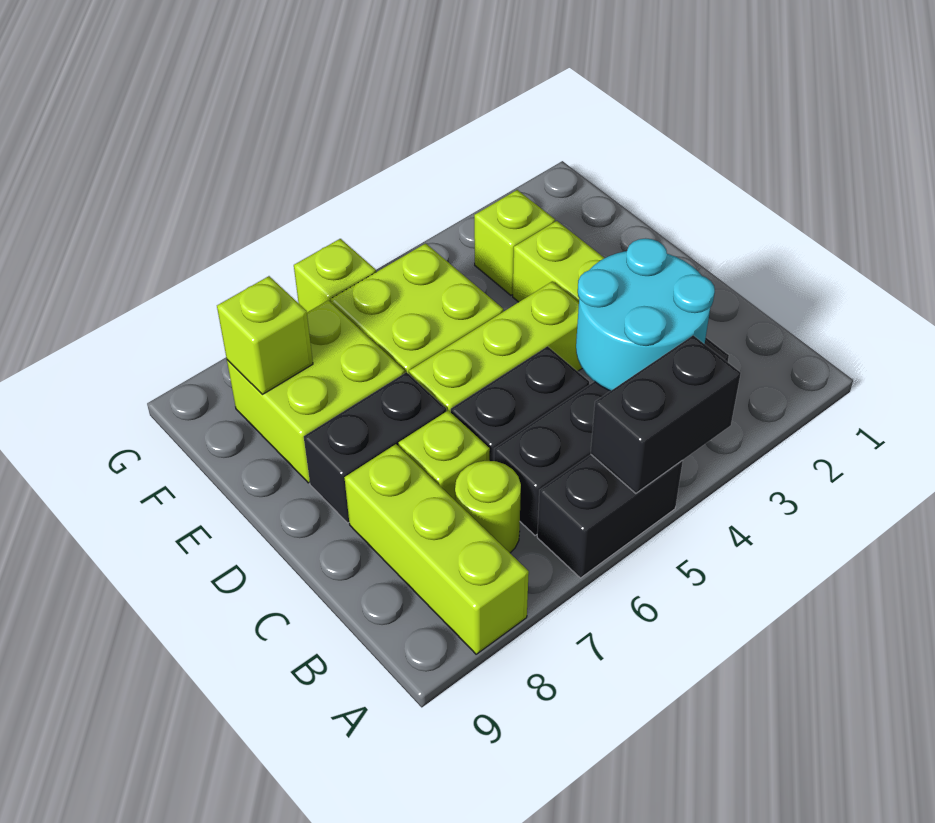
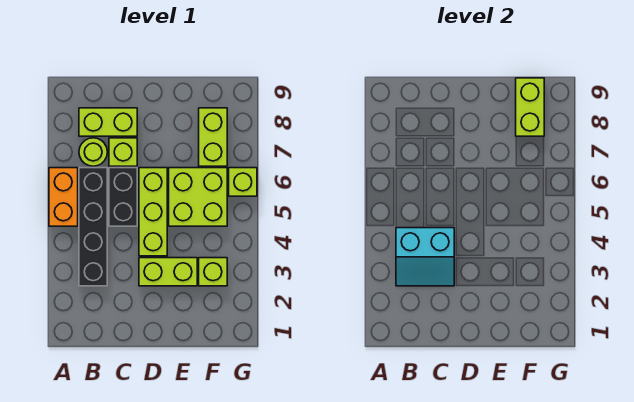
black brick A4:A5 level 2 -> none
black brick A5:A6 level 1 -> orange brick A5:A6 level 1
lime brick A8:C8 level 1 -> lime brick B8:C8 level 1
cyan round brick B3:C4 level 2 -> cyan slope B3:C4 level 2 top 4
black brick D7:D8 level 1 -> none
lime brick E7:F8 level 1 -> lime brick F7:F8 level 1
lime brick F8 level 2 -> lime brick F8:F9 level 2

